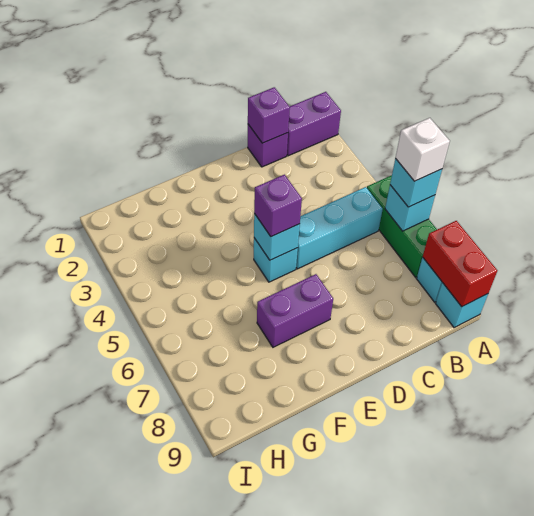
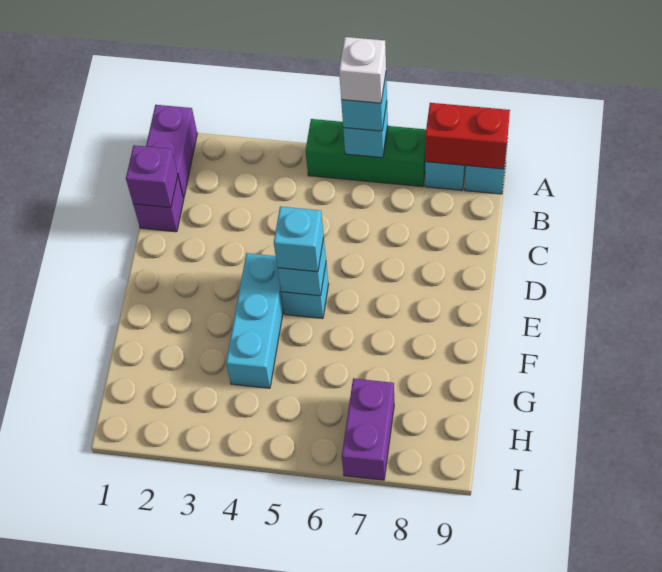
cyan brick B5:D5 level 1 -> cyan brick E4:G4 level 1
purple brick E5 level 3 -> cyan brick E5 level 3
purple brick E7:F7 level 1 -> purple brick H7:I7 level 1

